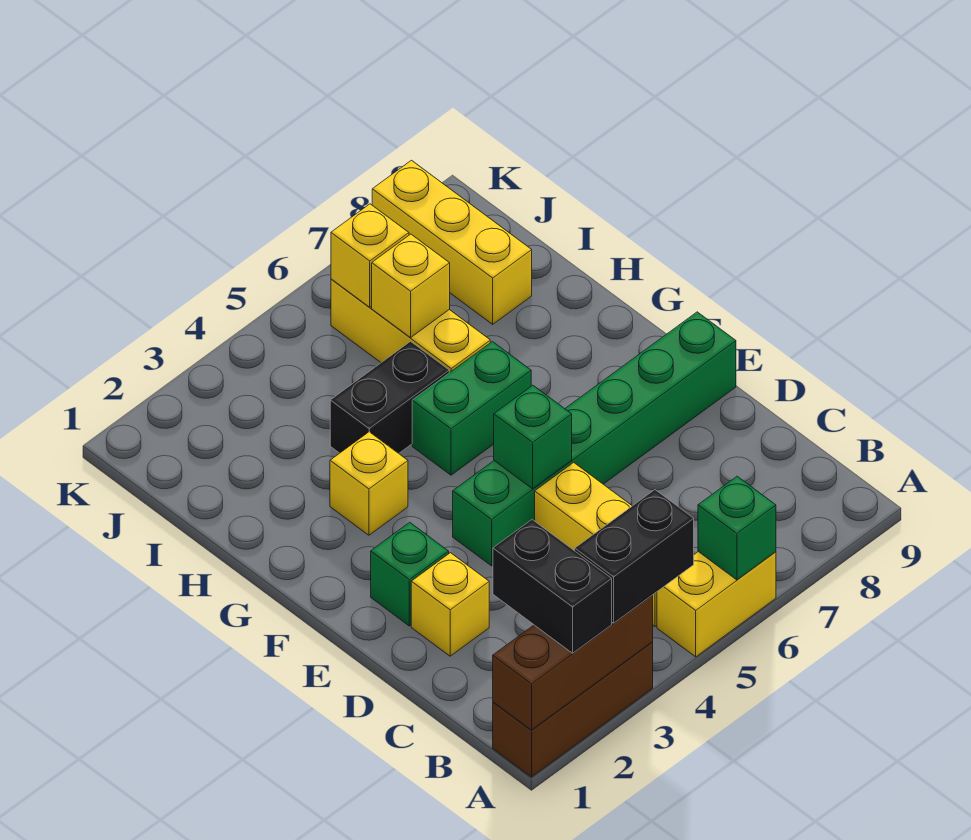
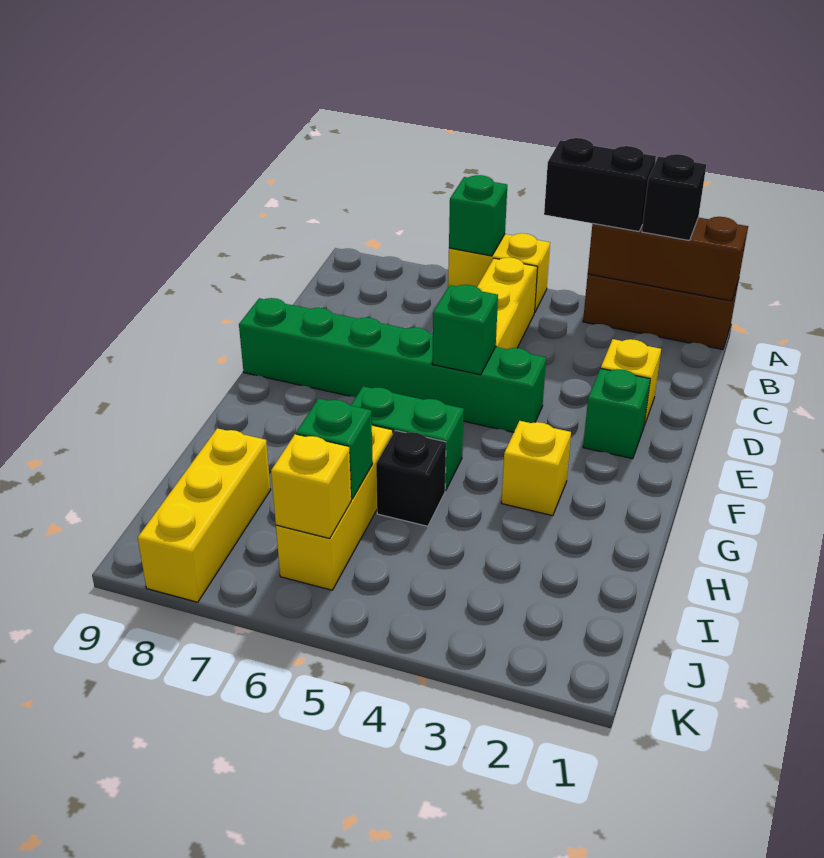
black brick A2:B2 level 3 -> black brick A2 level 3
black brick H4:H5 level 1 -> black brick H5 level 1
yellow brick I6 level 2 -> green brick I6 level 2

